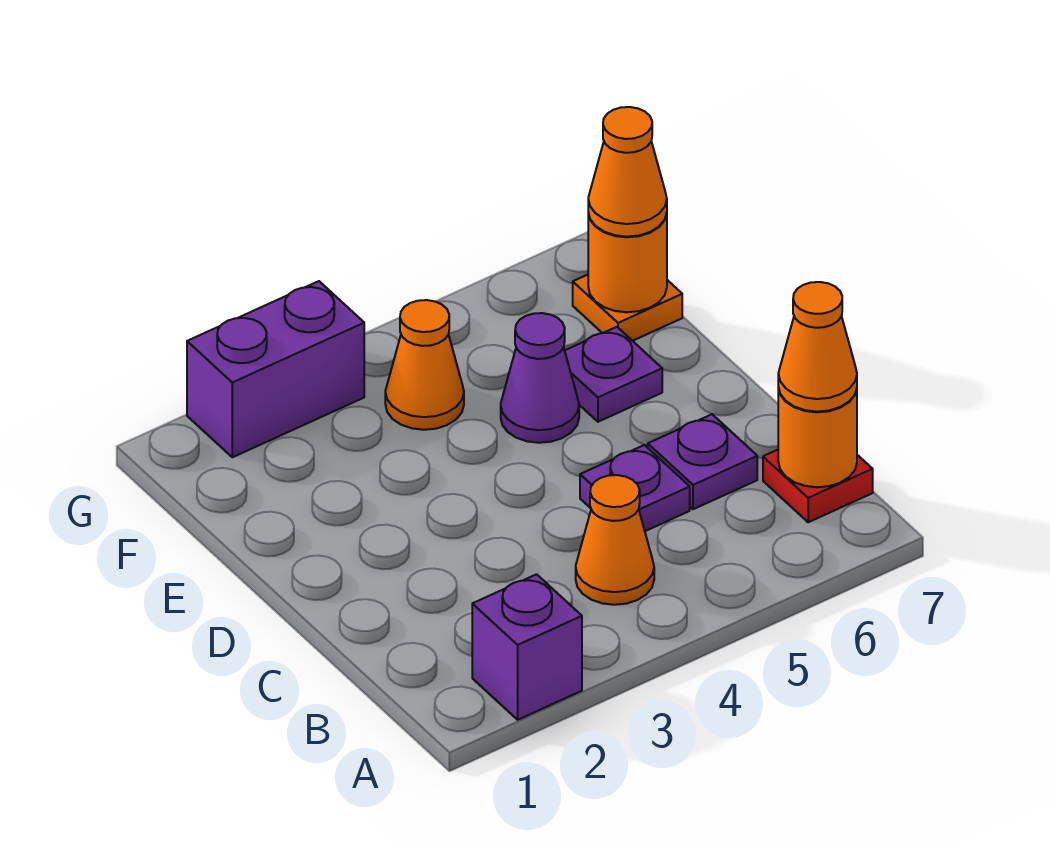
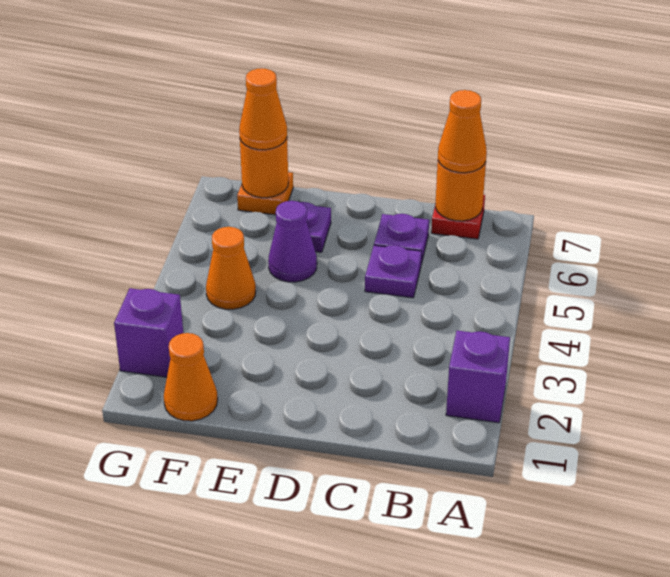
orange cone B4 level 1 -> orange cone F1 level 1
purple brick G2:G3 level 1 -> purple brick G2 level 1

